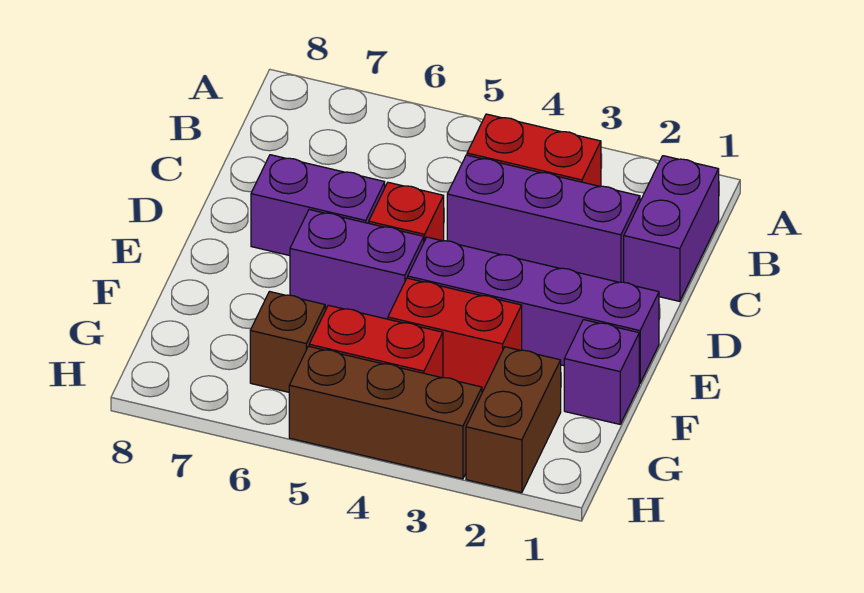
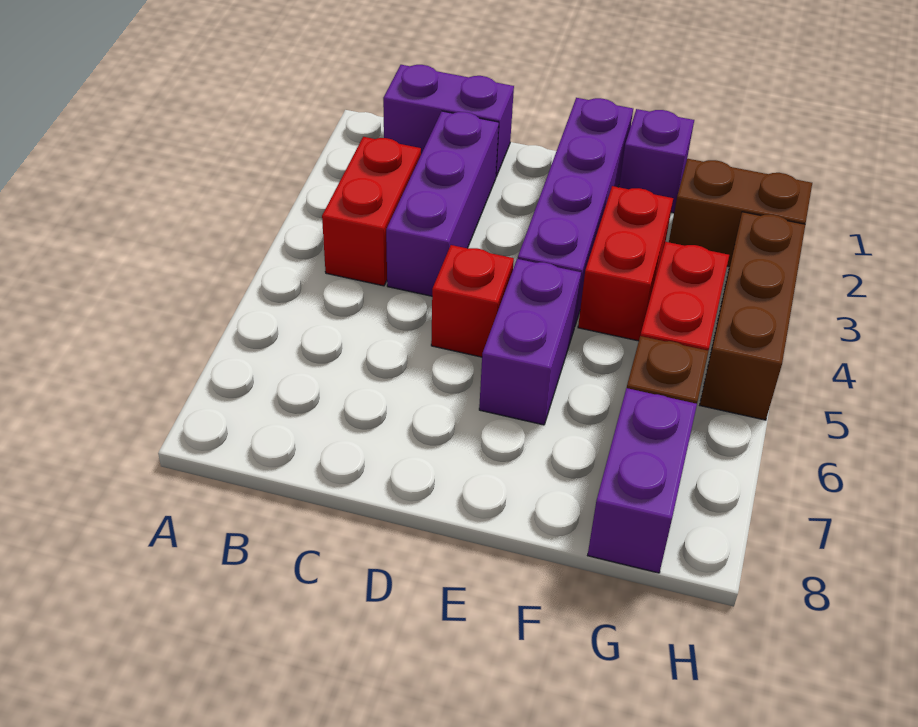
purple brick D6:D7 level 1 -> purple brick G7:G8 level 1

